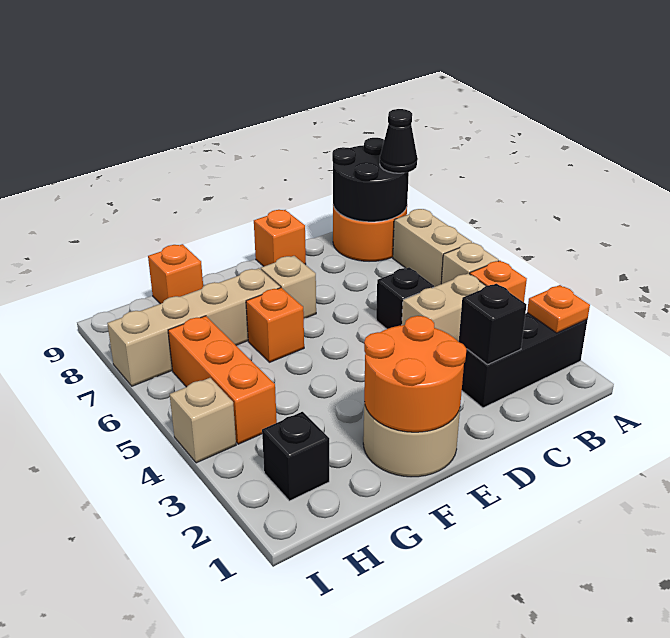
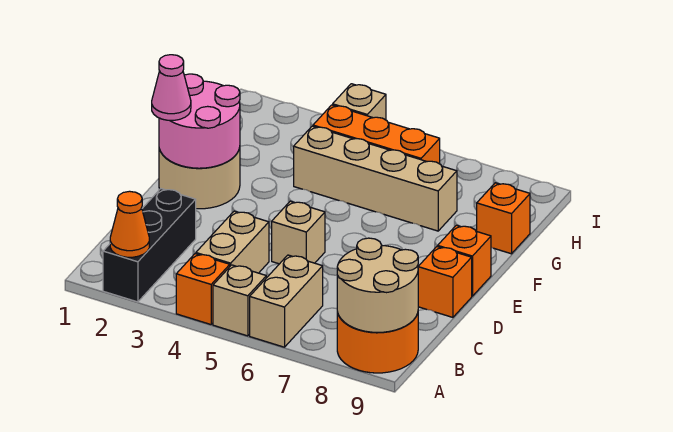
orange plate A2 level 2 -> orange cone A2 level 2
tan brick A6:A7 level 1 -> tan brick A6:B6 level 1
black round brick A8:B9 level 2 -> tan round brick A8:B9 level 2
black cone A8 level 3 -> none
black brick C2 level 2 -> none
black brick C5 level 1 -> none
orange round brick E1:F2 level 2 -> pink round brick E1:F2 level 2
none -> pink cone E1 level 3
tan brick E7 level 1 -> tan brick D5 level 1
orange brick F6 level 1 -> orange brick E9 level 1
tan brick F7:I7 level 1 -> tan brick G4:G7 level 1
black brick H2 level 1 -> none

